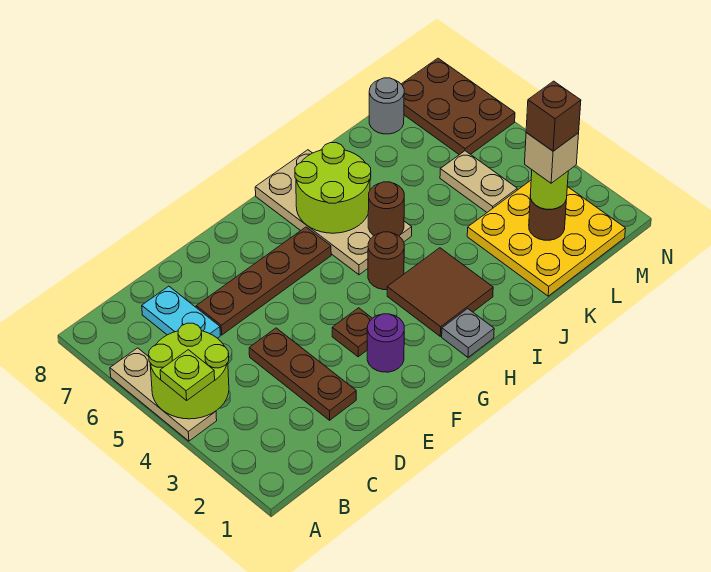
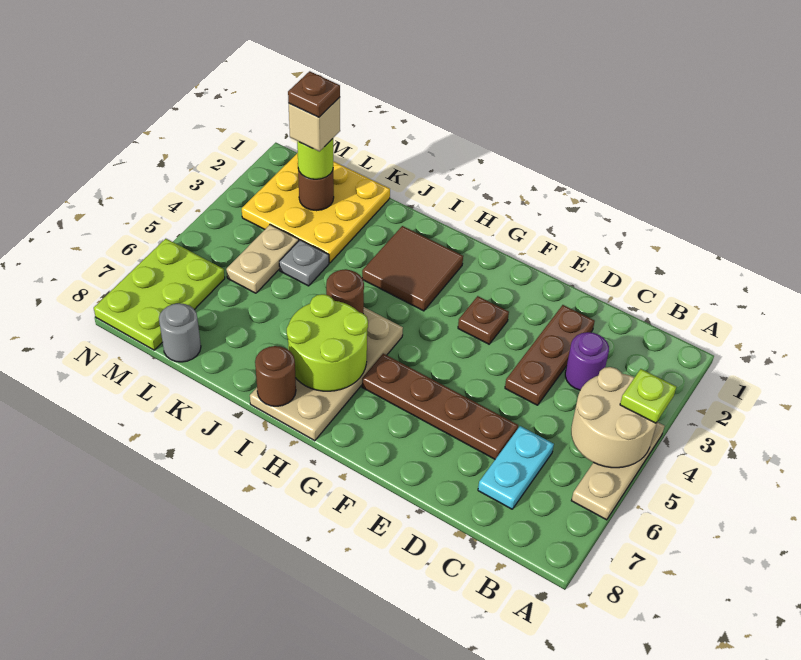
lime round brick A4:B5 level 2 -> tan round brick A4:B5 level 2
purple round brick F2 level 1 -> purple round brick C3 level 1
grey plate H1 level 1 -> grey plate K4 level 1
brown round brick H4 level 1 -> brown round brick I8 level 2
brown brick L2 level 5 -> brown plate L2 level 5
brown plate M6:N8 level 1 -> lime plate M6:N8 level 1

